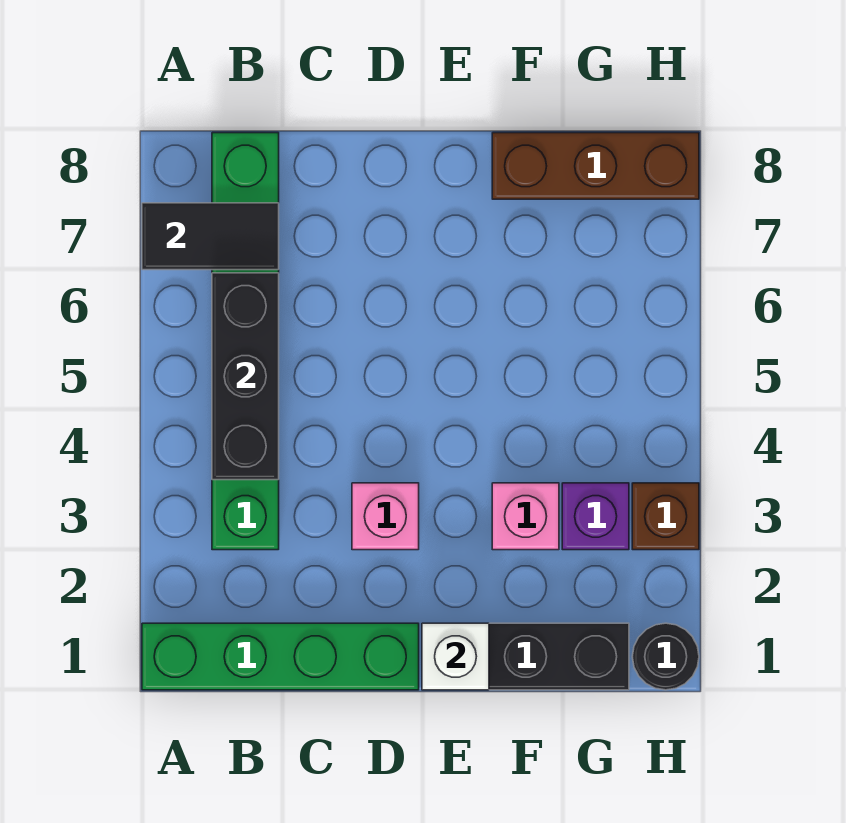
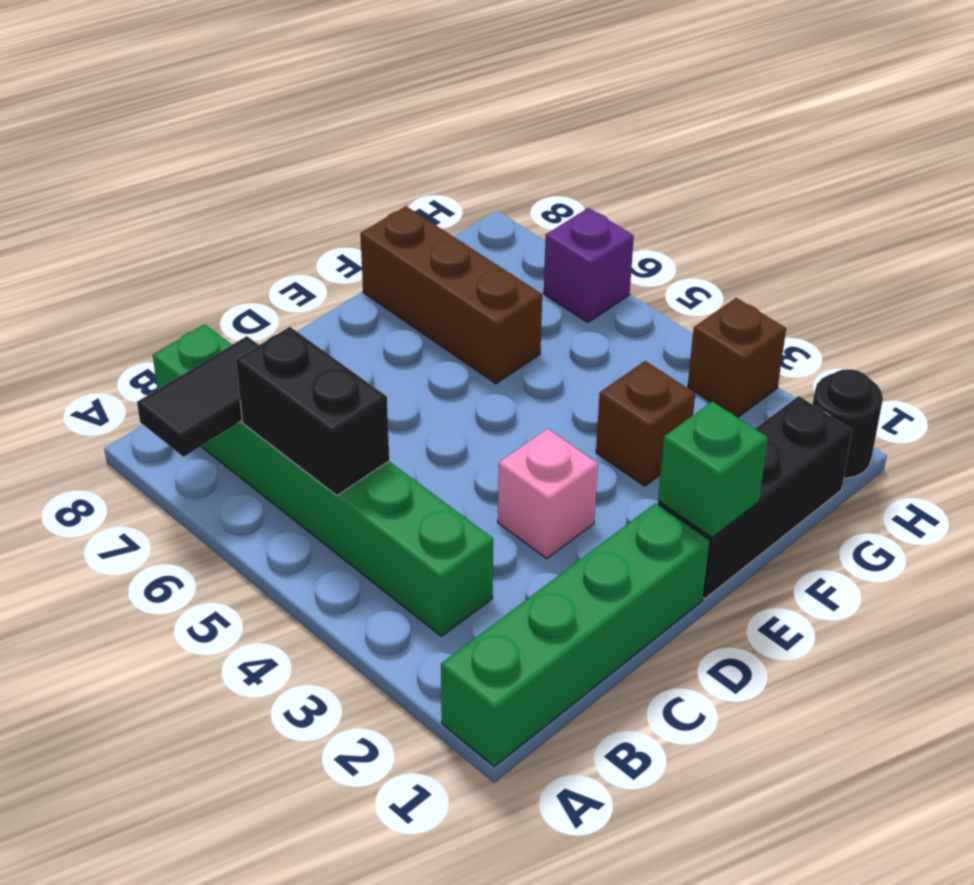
black brick B4:B6 level 2 -> black brick B5:B6 level 2
white brick E1 level 2 -> green brick E1 level 2
pink brick F3 level 1 -> brown brick F3 level 1
brown brick F8:H8 level 1 -> brown brick F6:F8 level 1
purple brick G3 level 1 -> purple brick H6 level 1

